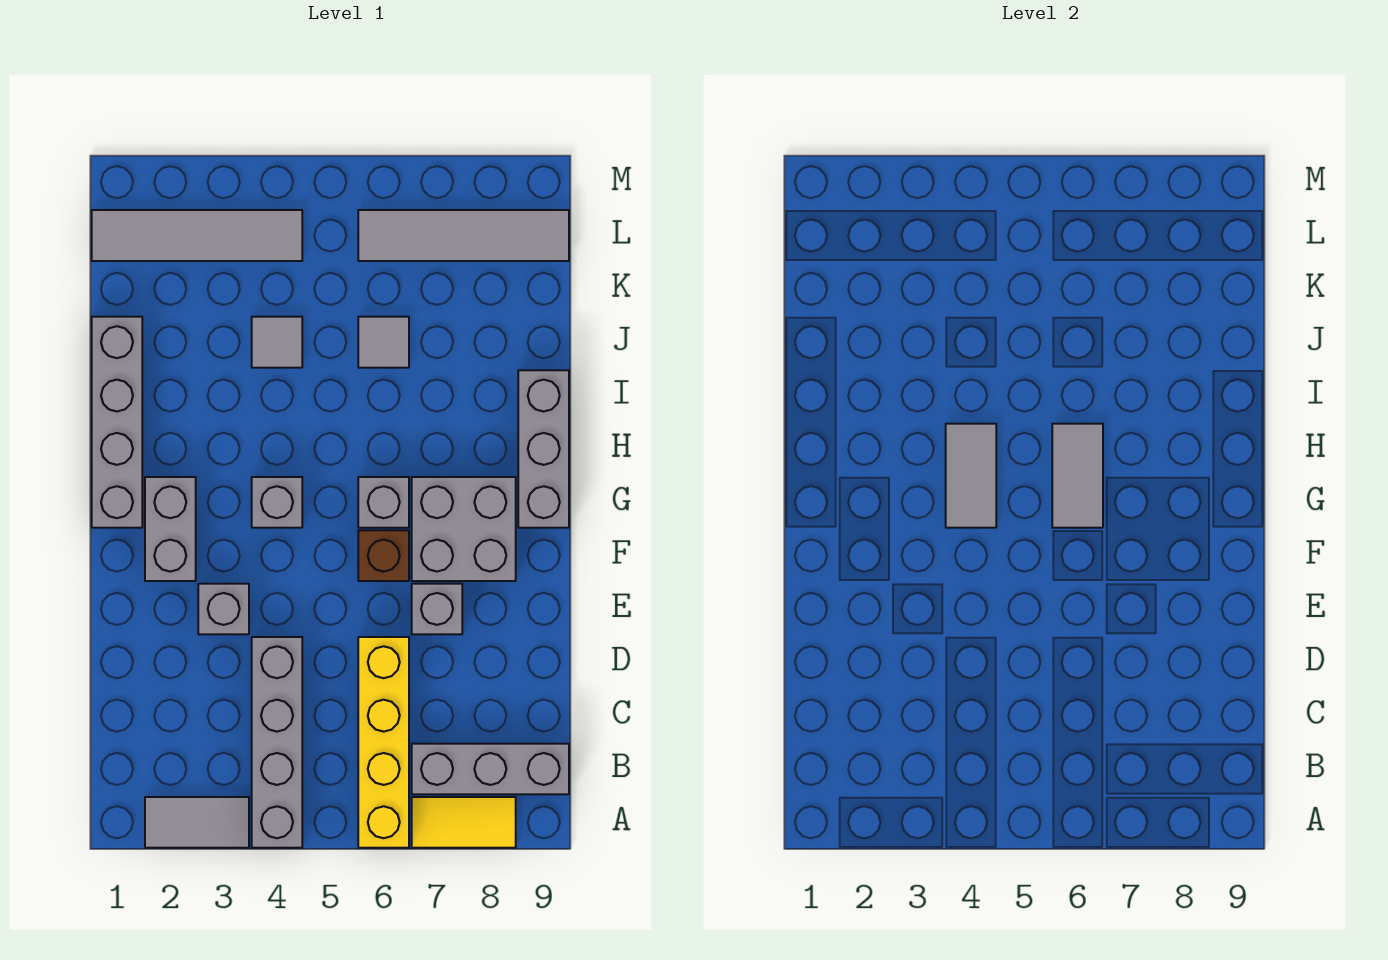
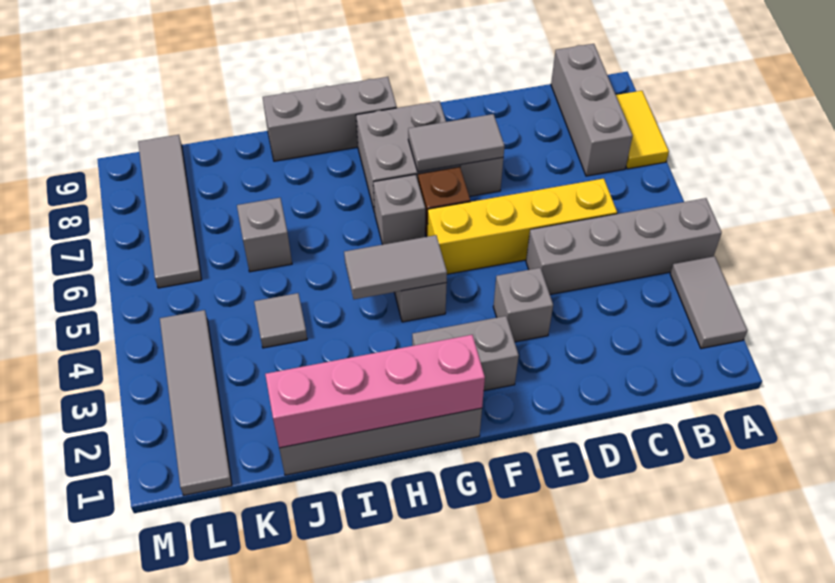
yellow brick A6:D6 level 1 -> yellow brick C5:F5 level 1
none -> pink brick G1:J1 level 2
grey tile G6:H6 level 2 -> grey tile E7:F7 level 2
grey tile J6 level 1 -> grey brick J6 level 1

